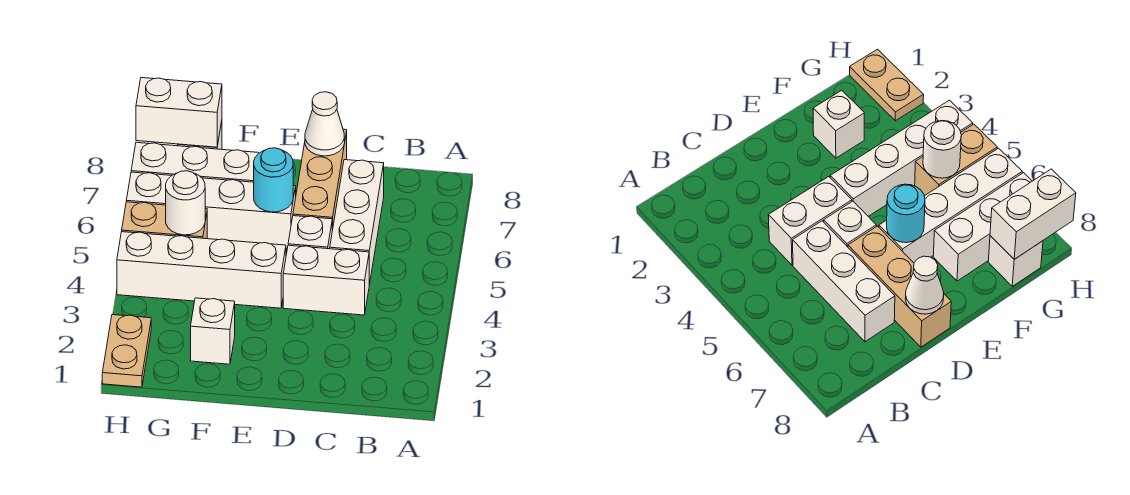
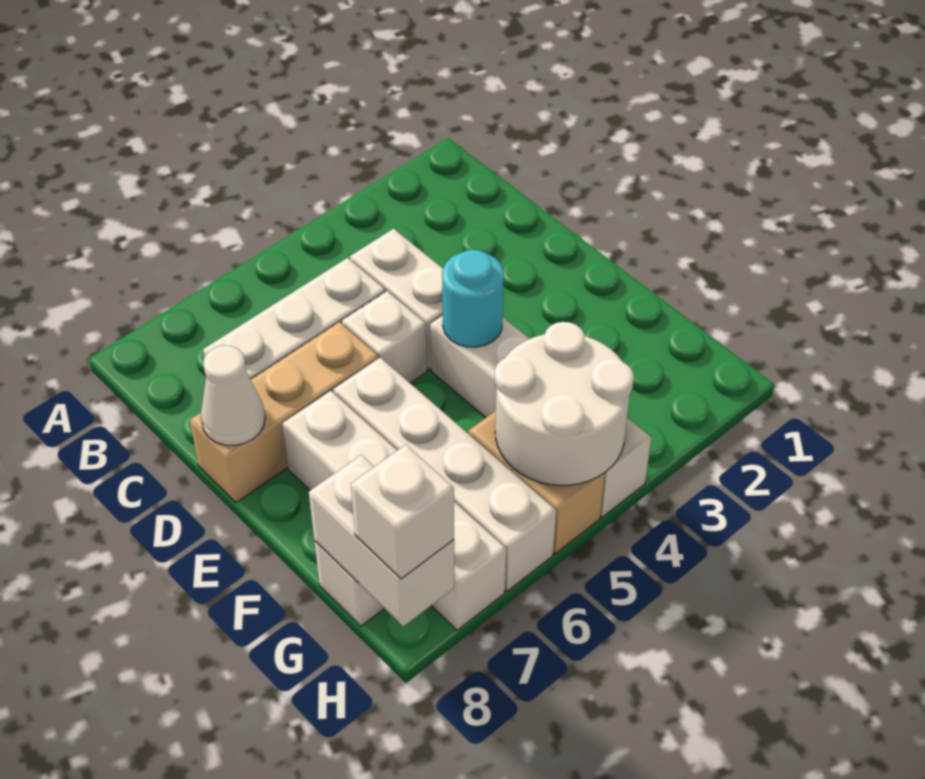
cyan round brick E6 level 2 -> cyan round brick E4 level 2
white brick F2 level 1 -> white brick H8 level 3
white brick F7:H7 level 1 -> white brick E7:H7 level 1
white round brick G5 level 2 -> white round brick G4:H5 level 2
tan plate H1:H2 level 1 -> none

